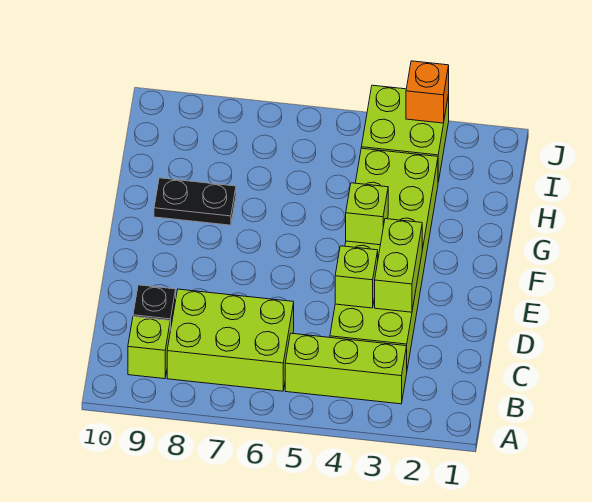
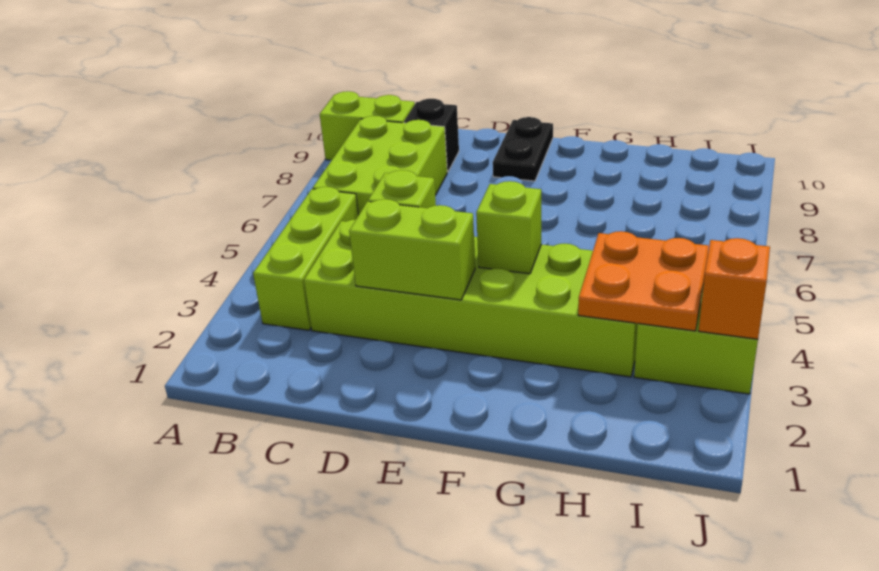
lime brick B9 level 1 -> lime brick A9:B9 level 1
black plate G8:G9 level 1 -> black plate E9:E10 level 1
none -> orange plate H3:I4 level 2

